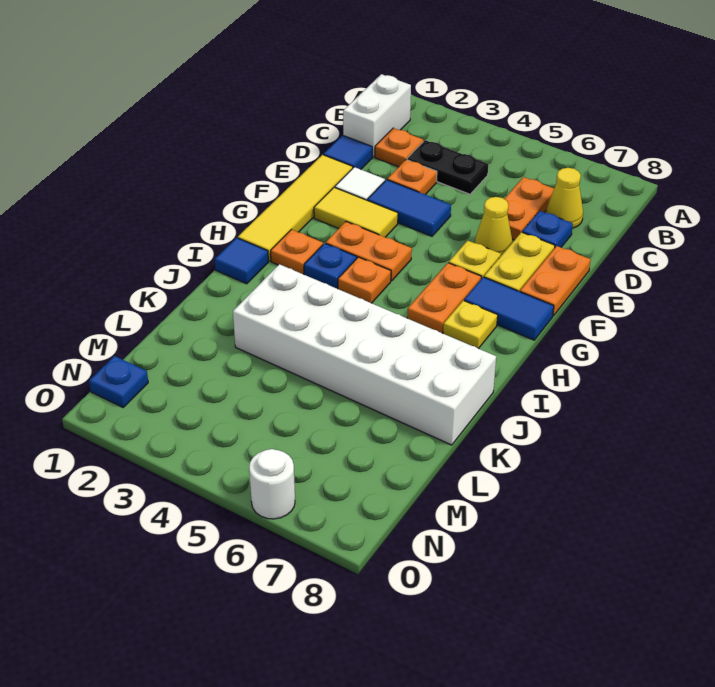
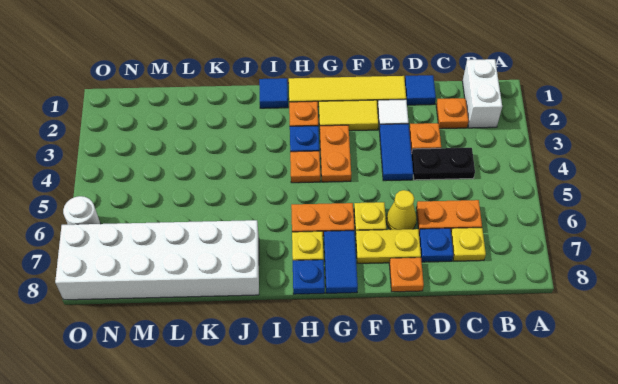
white brick B1:C1 level 1 -> white brick B1:B2 level 1
black plate C3:C4 level 1 -> black plate C4:D4 level 1
yellow cone C7 level 1 -> yellow plate C7 level 1
orange plate E8:F8 level 1 -> orange plate E8 level 1
yellow tile F2:F3 level 1 -> yellow tile F2:G2 level 1
white brick J3:K8 level 1 -> white brick J7:O8 level 1
blue plate N1 level 1 -> blue plate H8 level 1

